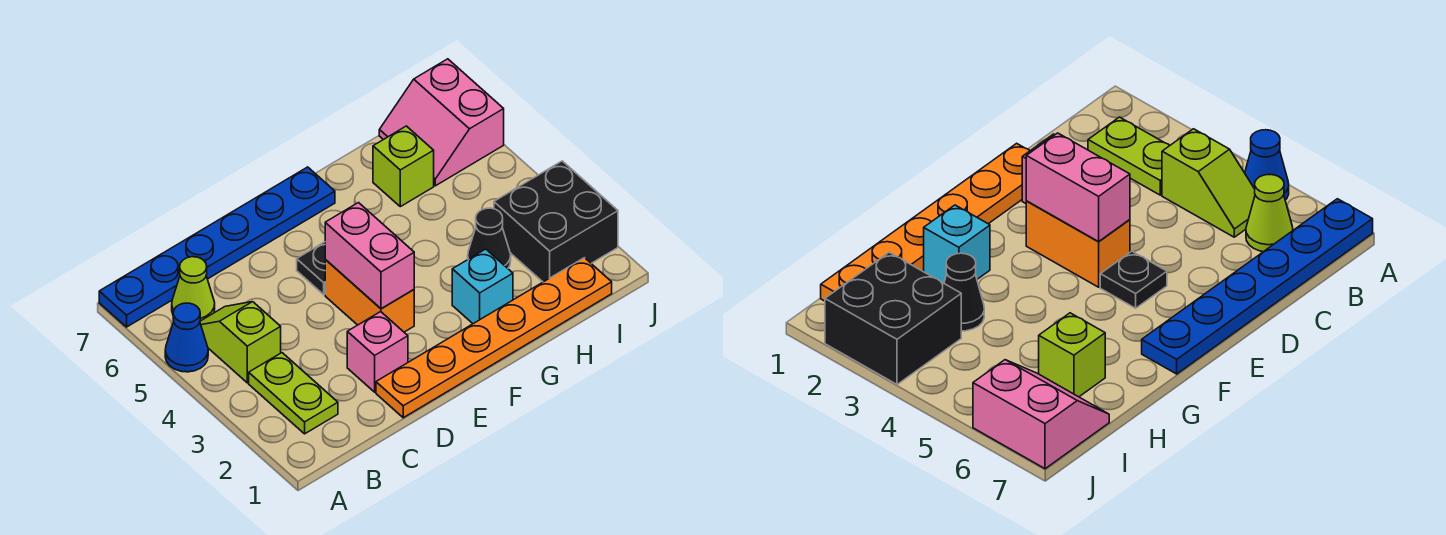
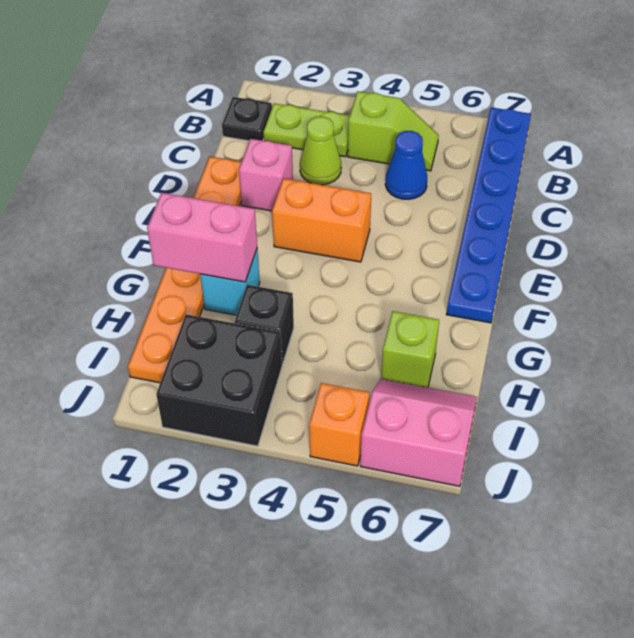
blue cone A5 level 1 -> blue cone C5 level 1
lime cone B6 level 1 -> lime cone C3 level 1
pink brick E3:E4 level 2 -> pink brick G1:G2 level 2
black plate E5 level 1 -> black plate B1 level 1
black cone H3 level 1 -> black brick H3 level 1
none -> orange brick J5 level 1

